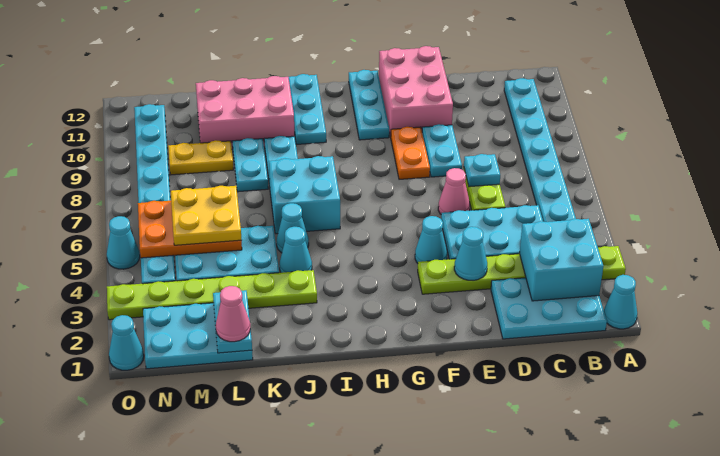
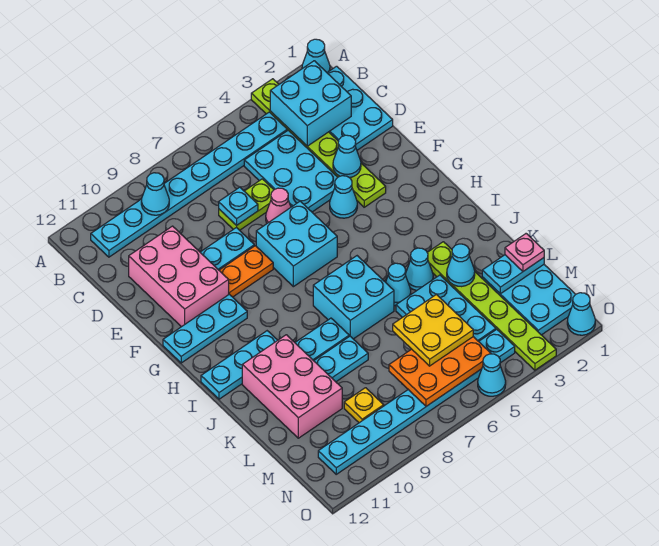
none -> cyan cone B9 level 2
pink brick E10:F12 level 1 -> pink brick D10:F11 level 1
none -> cyan brick F6:G7 level 1
none -> cyan cone K3 level 2
pink cone L1 level 3 -> pink plate L1 level 3
orange plate L5:N6 level 2 -> orange plate M5:N7 level 2
yellow plate L9:M9 level 1 -> yellow plate M9 level 1

